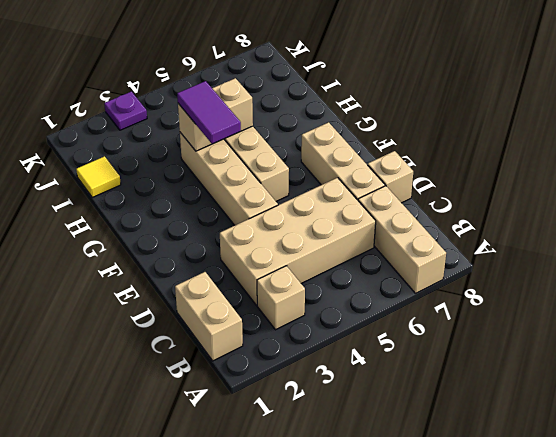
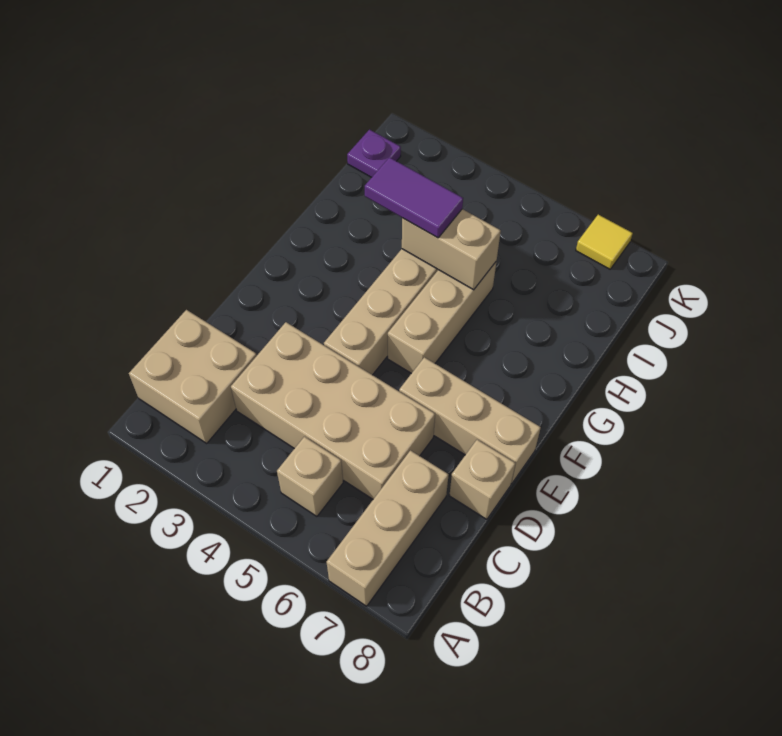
tan brick B1:C1 level 1 -> tan brick B1:C2 level 1
tan brick B3 level 1 -> tan brick B5 level 1
tan brick D7:F7 level 1 -> tan brick E6:E8 level 1
purple tile G4:H4 level 3 -> purple tile H3:H4 level 3
yellow tile I1 level 1 -> yellow tile K7 level 1
purple plate K3 level 1 -> purple plate J1 level 1

